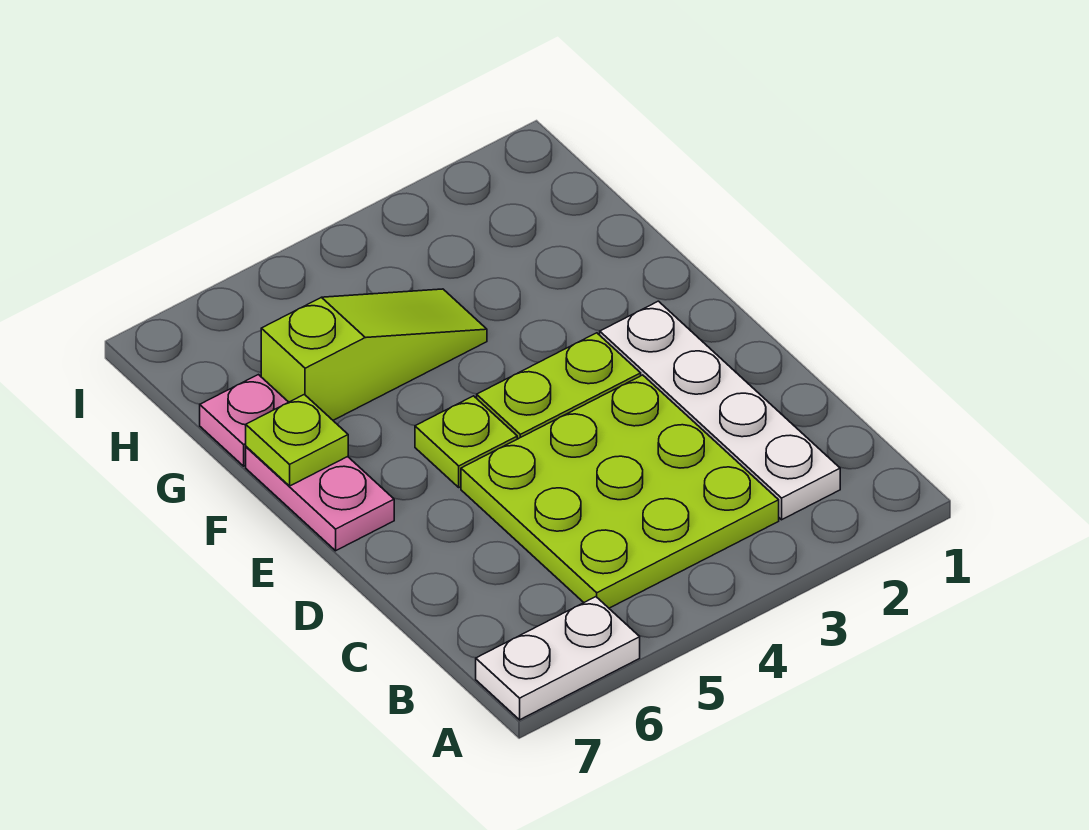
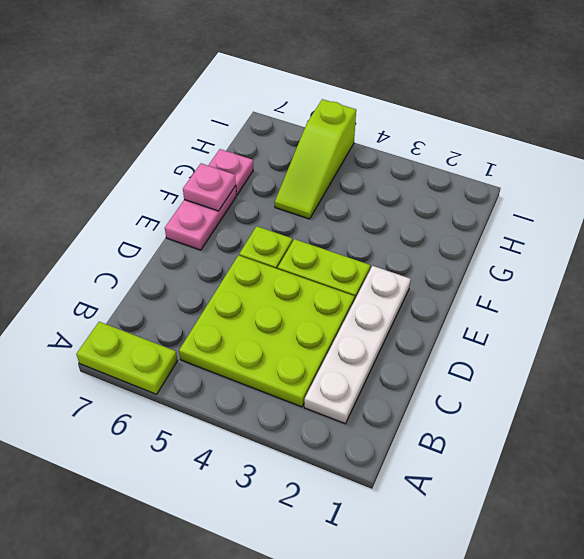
white plate A6:A7 level 1 -> lime plate A6:A7 level 1
lime plate F7 level 2 -> pink plate F7 level 2
lime slope G4:G6 level 1 top 6 -> lime slope G5:I5 level 1 top I

